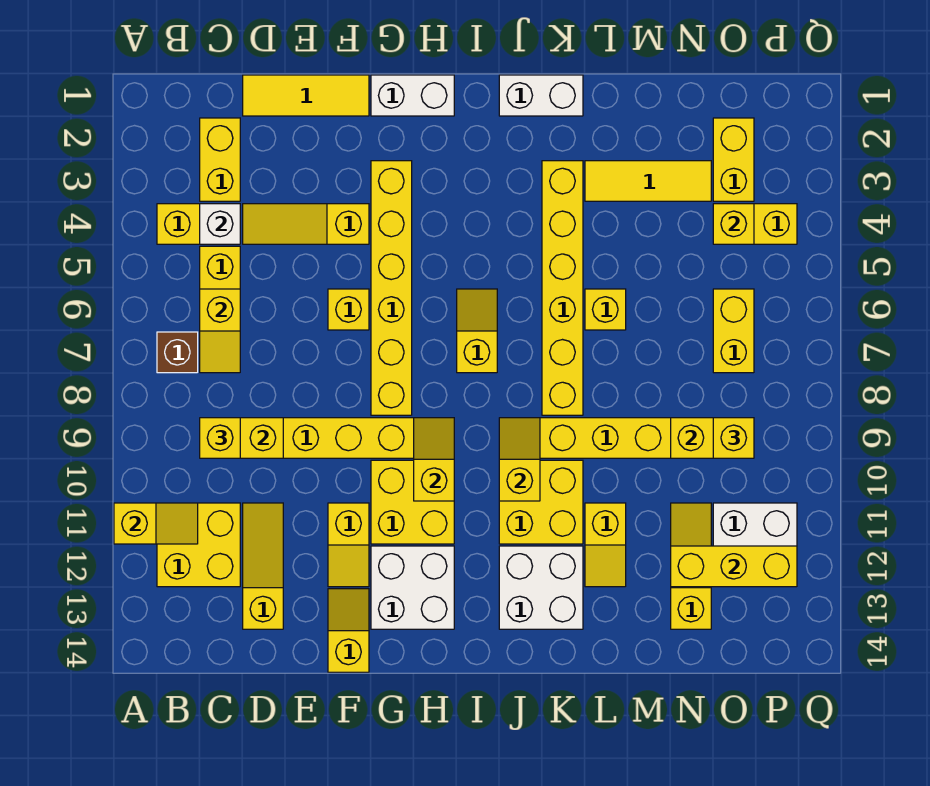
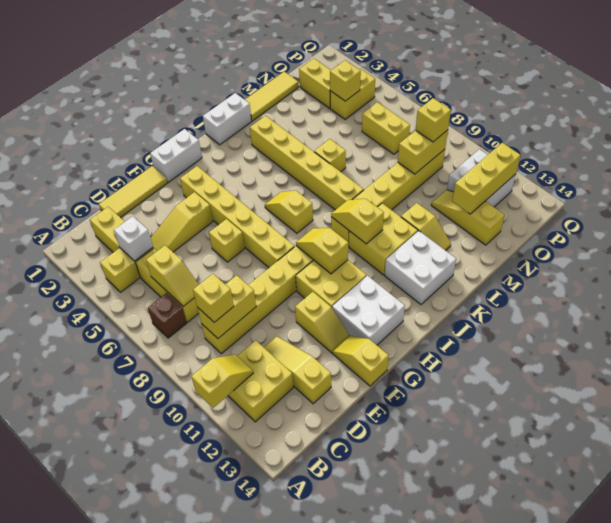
yellow tile L3:N3 level 1 -> yellow tile L1:N1 level 1

